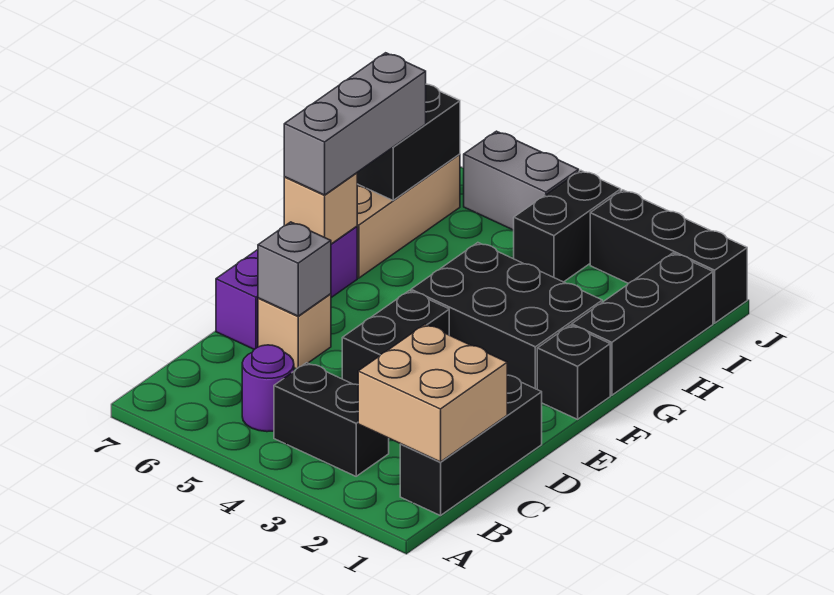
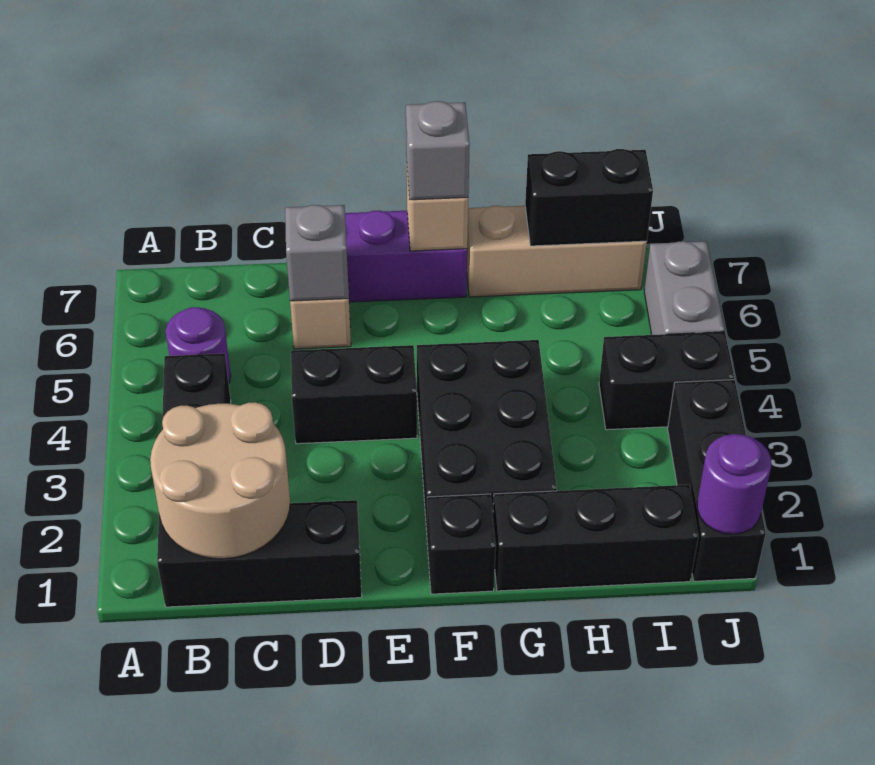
tan brick B1:C2 level 2 -> tan round brick B1:C2 level 2
grey brick F7:H7 level 3 -> grey brick F7 level 3
none -> purple round brick J1 level 2

